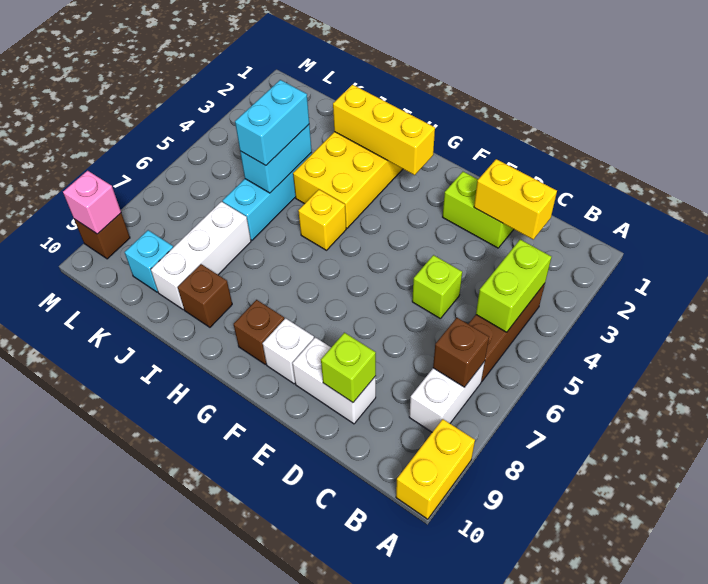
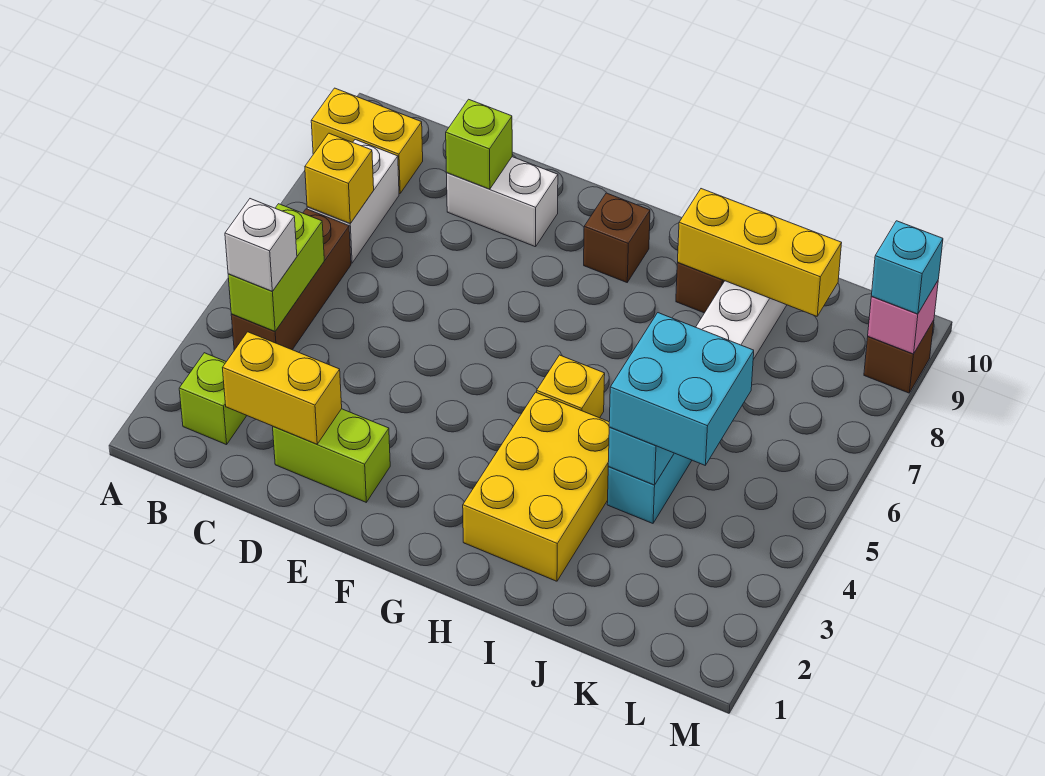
yellow brick A9:A10 level 1 -> yellow brick A9:B9 level 1
brown brick B7 level 2 -> yellow brick B7 level 2
lime brick D5 level 1 -> lime brick B2 level 1
white brick F9 level 1 -> white brick B4 level 3
yellow brick G2:I2 level 2 -> yellow brick I9:K9 level 2
cyan brick J4:J5 level 3 -> cyan brick J4:K5 level 3
cyan brick K9 level 1 -> cyan brick M9 level 3

